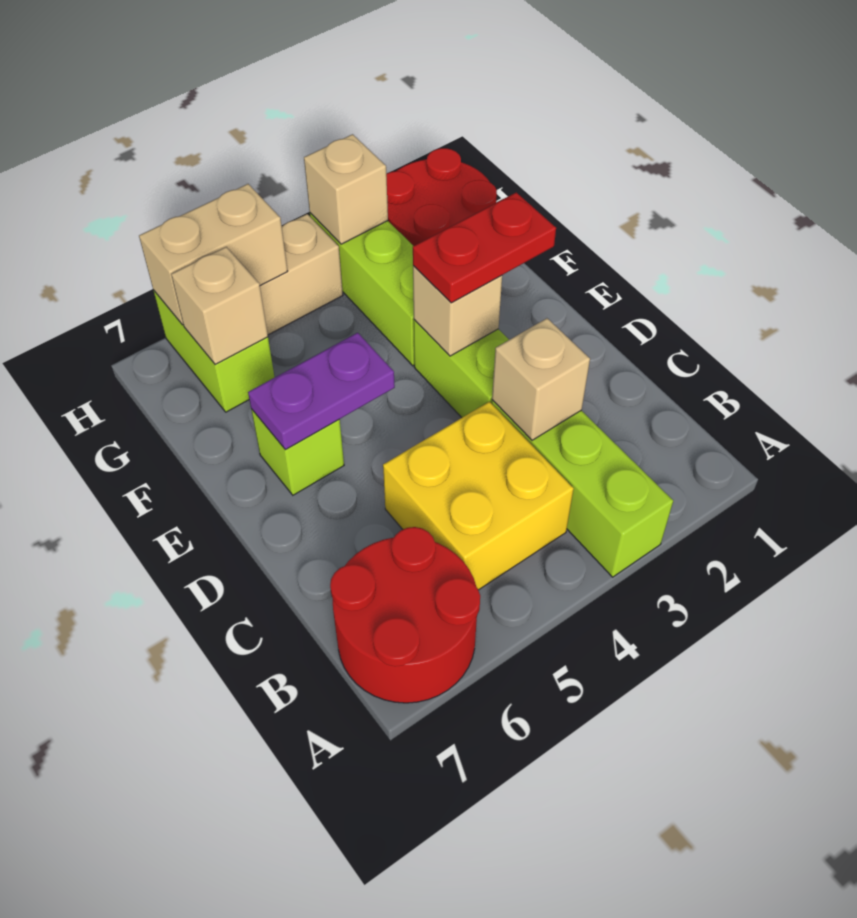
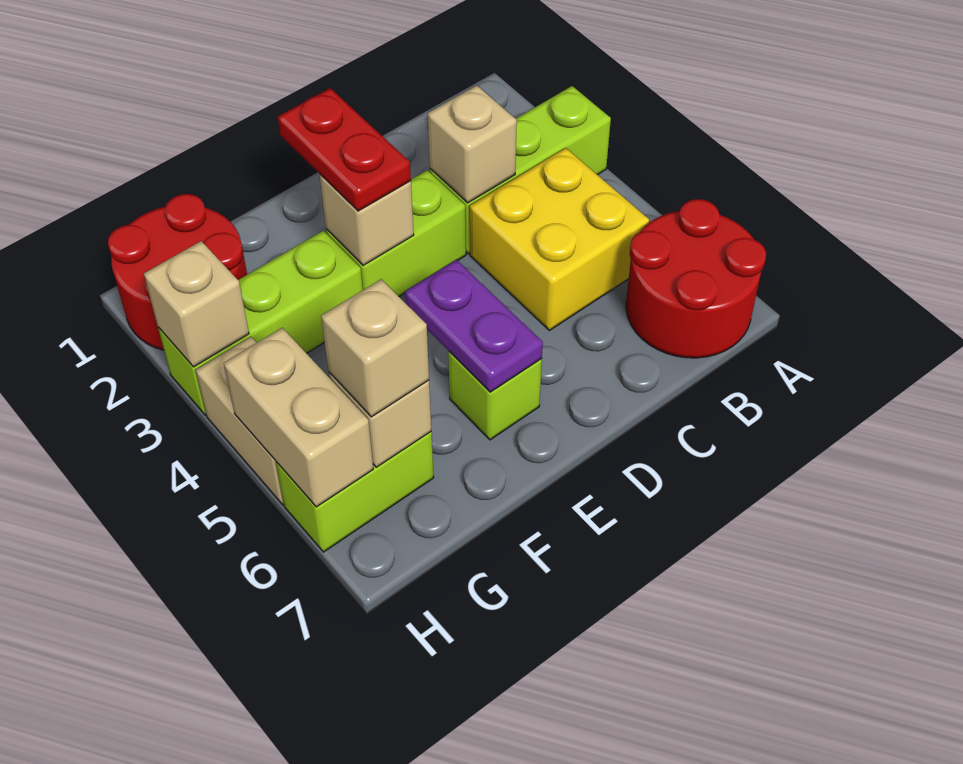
none -> tan brick G6 level 3

